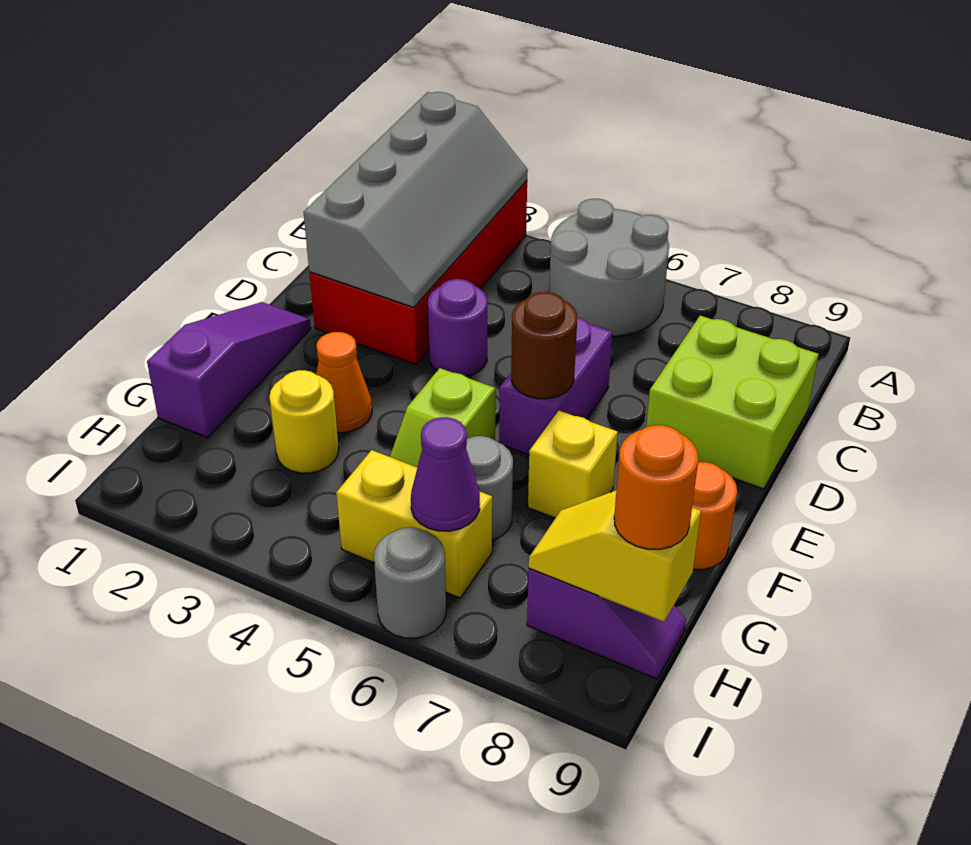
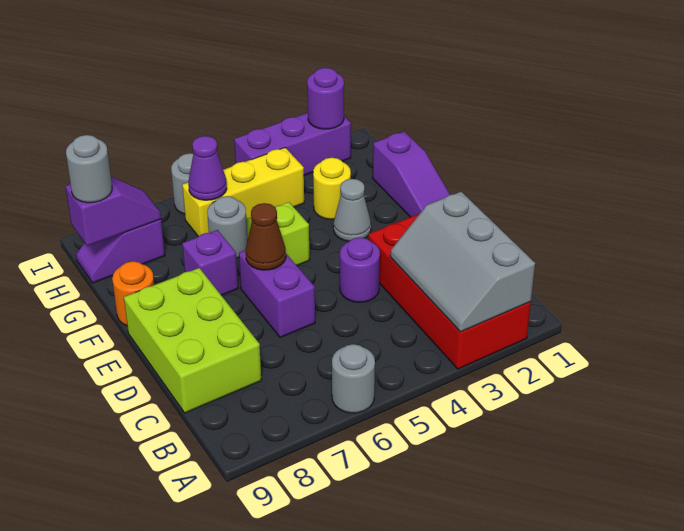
grey slope A2:D3 level 2 top 2 -> grey slope A2:C3 level 2 top 2
grey round brick A5:B6 level 1 -> grey round brick A6 level 1
lime brick C8:D9 level 1 -> lime brick C8:E9 level 1
brown round brick E6 level 2 -> brown cone E6 level 2
orange cone F3 level 1 -> grey cone F3 level 1
yellow brick F7 level 1 -> purple brick F7 level 1
yellow brick H5:H6 level 1 -> yellow brick H4:H6 level 1
yellow slope H8:H9 level 2 top 9 -> purple slope H8:H9 level 2 top 9
orange round brick H9 level 3 -> grey round brick H9 level 3
none -> purple brick I2:I4 level 1
none -> purple round brick I2 level 2

